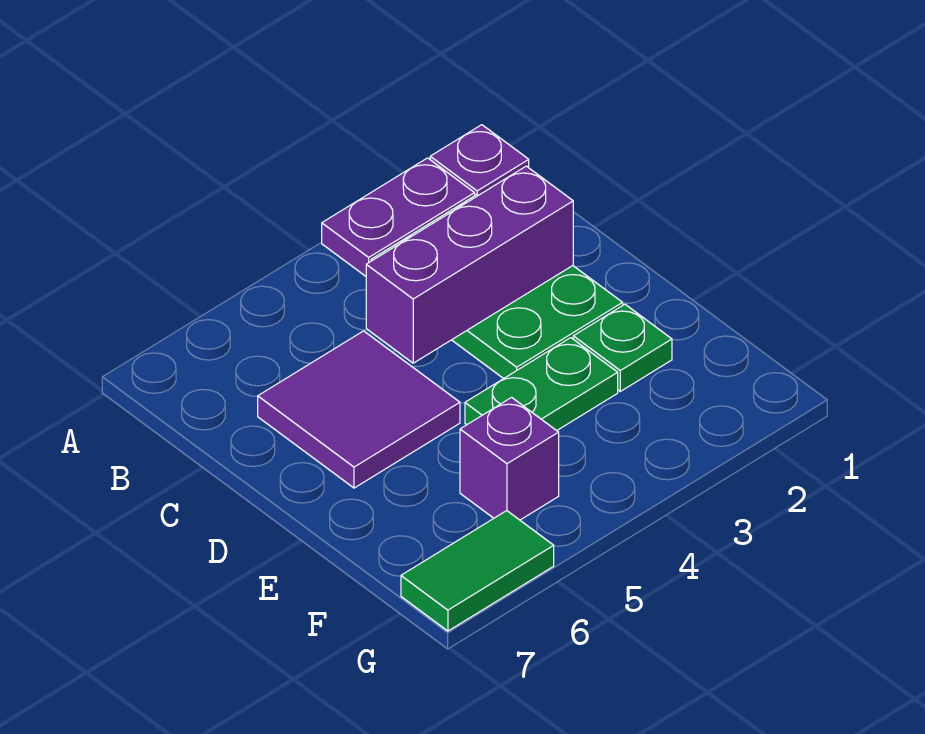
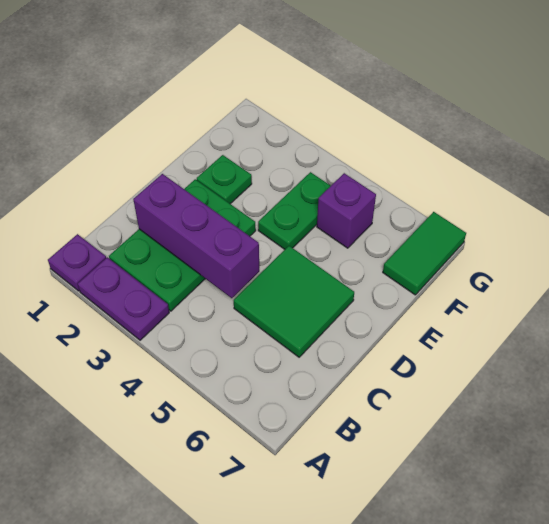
purple tile C5:D6 level 1 -> green tile C5:D6 level 1
green plate E3:E4 level 1 -> green plate E4:F4 level 1
green tile G6:G7 level 1 -> green tile F7:G7 level 1

